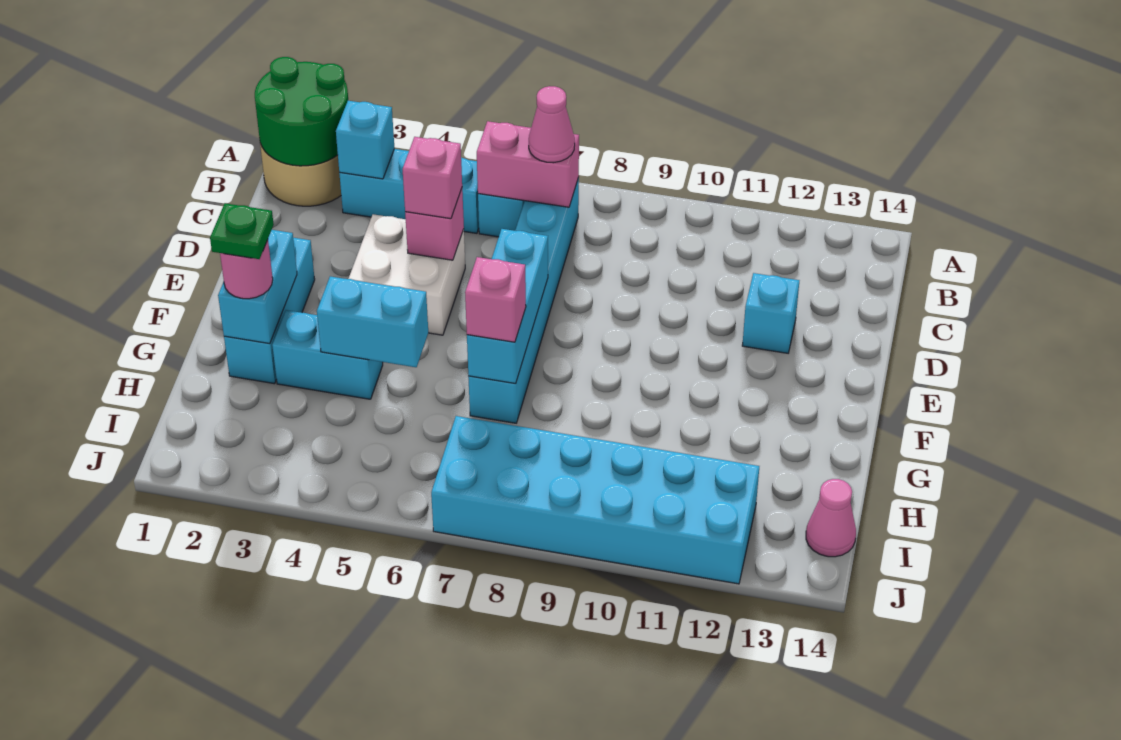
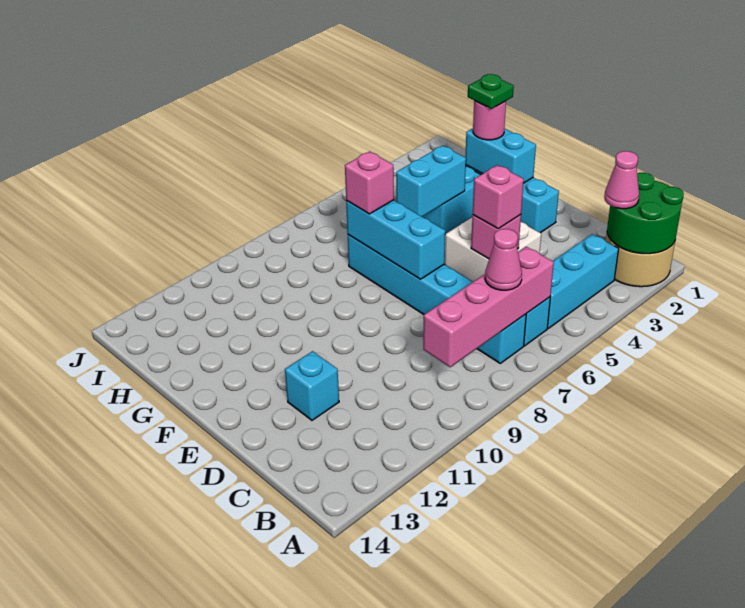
cyan brick B3 level 2 -> none
pink brick B6:B7 level 2 -> pink brick B6:B9 level 2
cyan brick I7:J12 level 1 -> none
pink cone I14 level 1 -> pink cone B2 level 3

